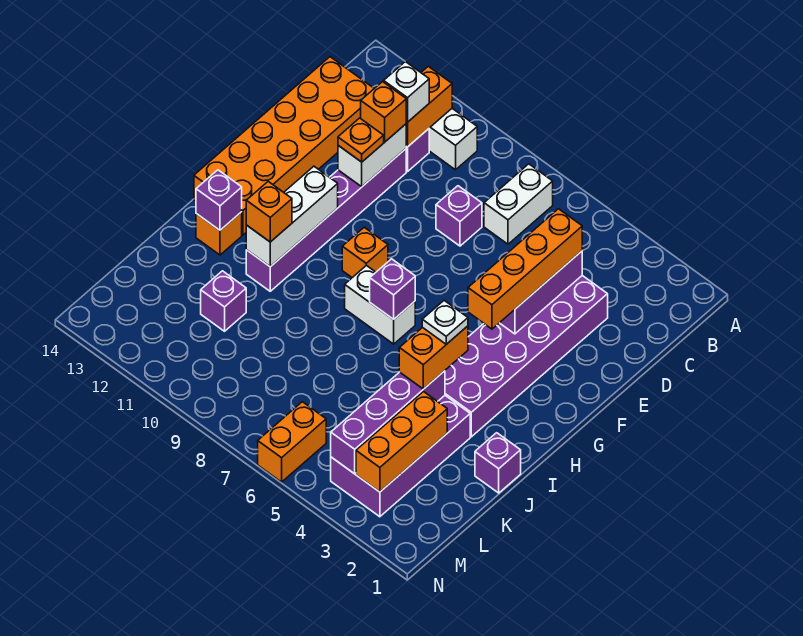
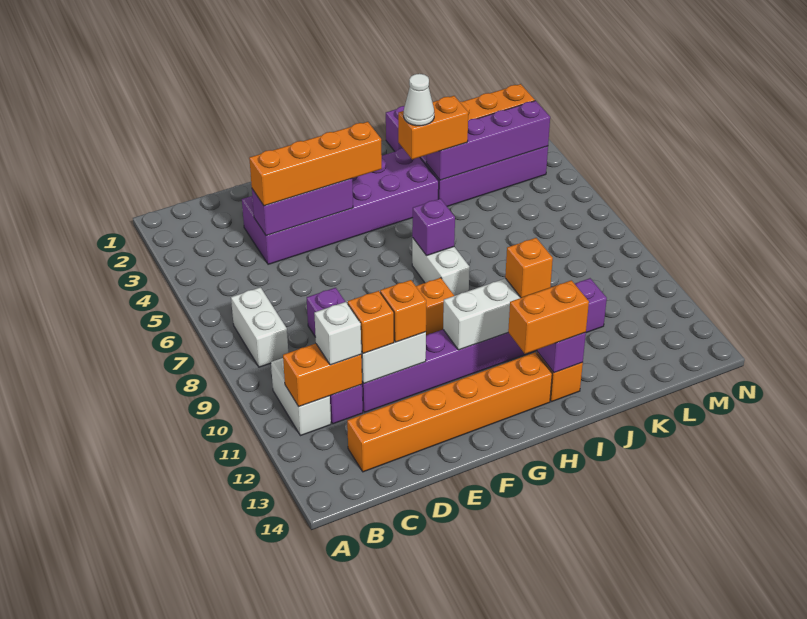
white brick B7:C7 level 1 -> white brick B7:B8 level 1
orange brick C13:H14 level 1 -> orange brick C13:H13 level 1
orange plate E11 level 3 -> orange brick E11 level 3
white plate I4 level 4 -> white cone I4 level 4
orange brick M6:N6 level 1 -> orange brick H13:I13 level 3

